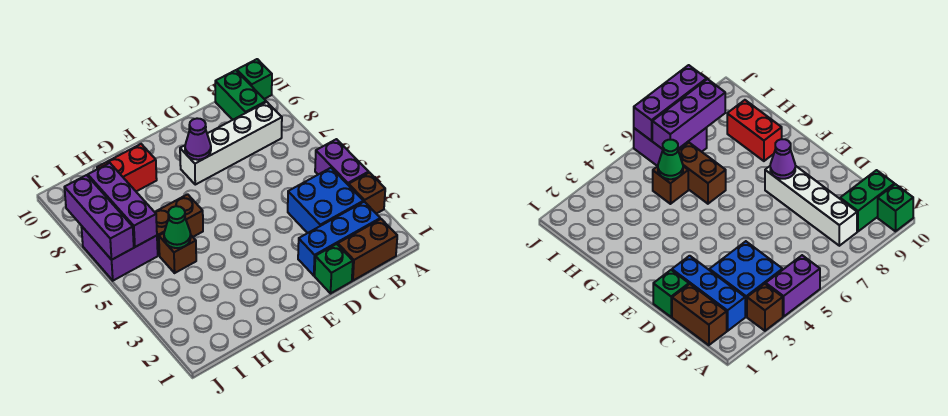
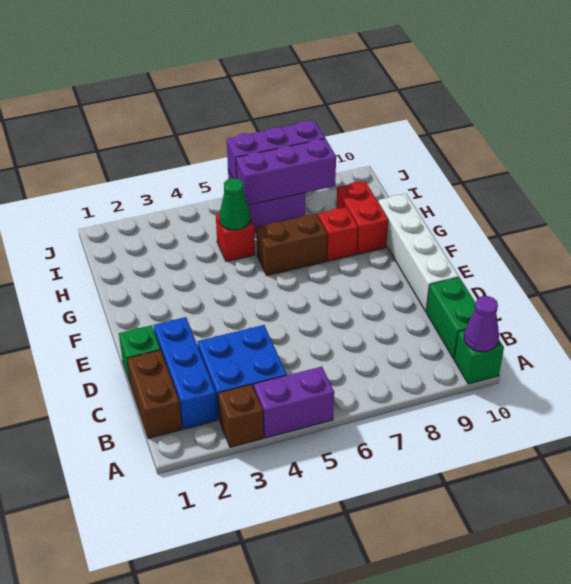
white brick B8:E8 level 1 -> white brick D10:G10 level 1
green brick B9:B10 level 1 -> green brick B10:C10 level 1
purple cone E8 level 2 -> purple cone A10 level 2
brown brick G6:H6 level 1 -> brown brick G6:G7 level 1
none -> red brick G8 level 1
brown brick H5 level 1 -> red brick H5 level 1

